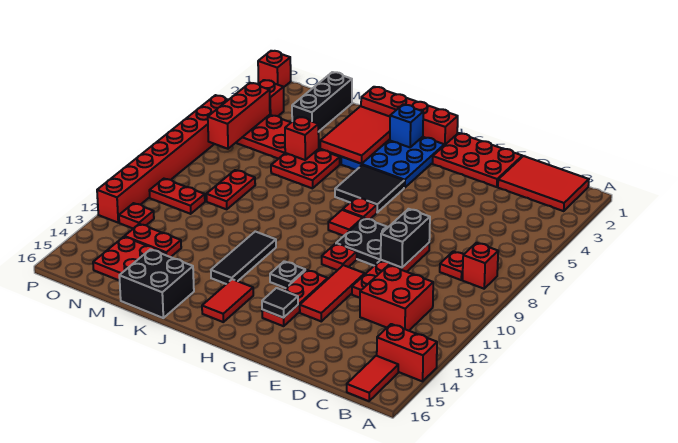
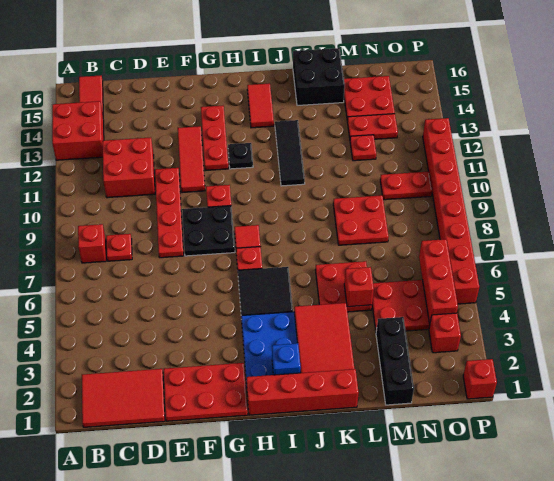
red brick A14:B14 level 1 -> red brick A13:B14 level 1
black brick E8:E9 level 2 -> none
black tile G14 level 2 -> none
red plate M8:M9 level 1 -> red plate L8:M9 level 1
red plate O12 level 1 -> red plate M12 level 1

